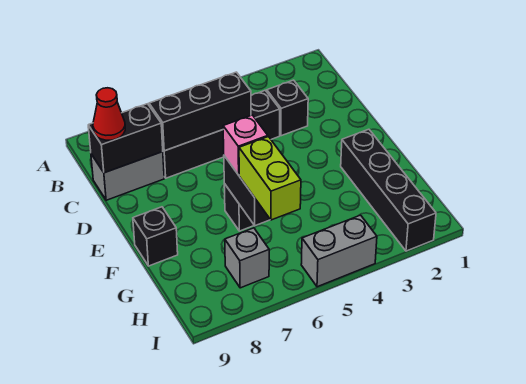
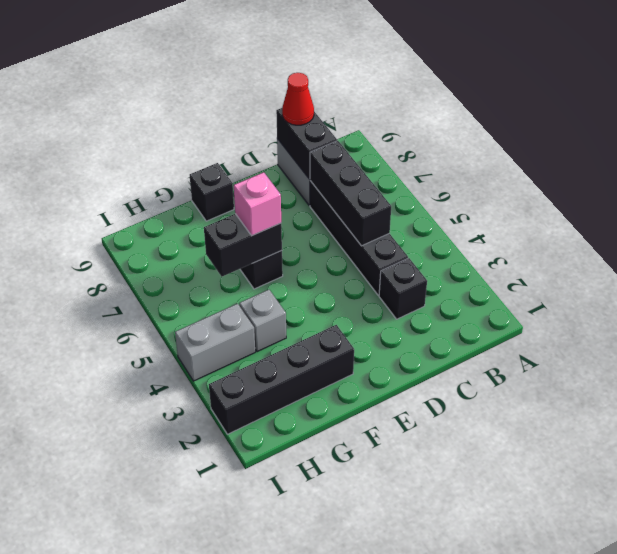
lime brick G6:H6 level 3 -> none
grey brick H7 level 1 -> grey brick G4 level 1
grey brick I4:I5 level 1 -> grey brick H4:I4 level 1

